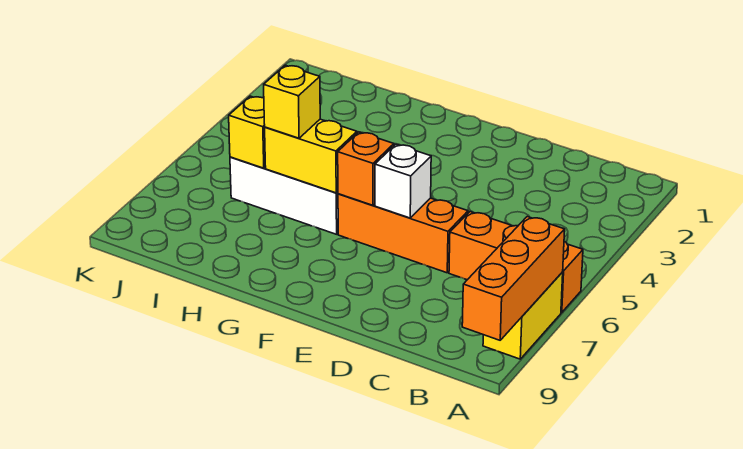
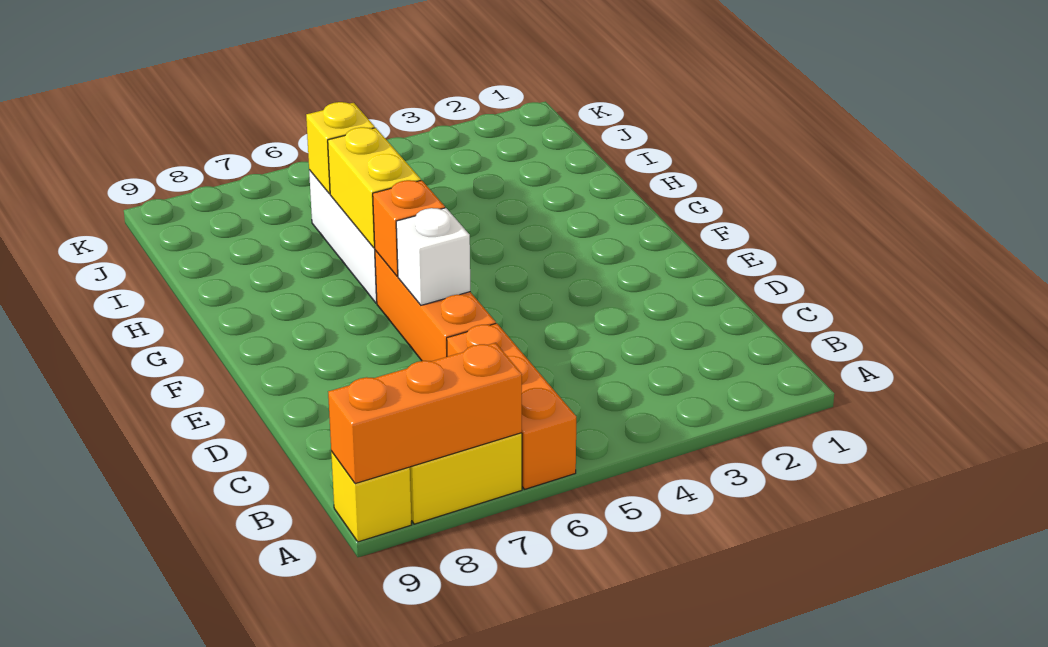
yellow brick H6 level 3 -> yellow brick A9 level 1

